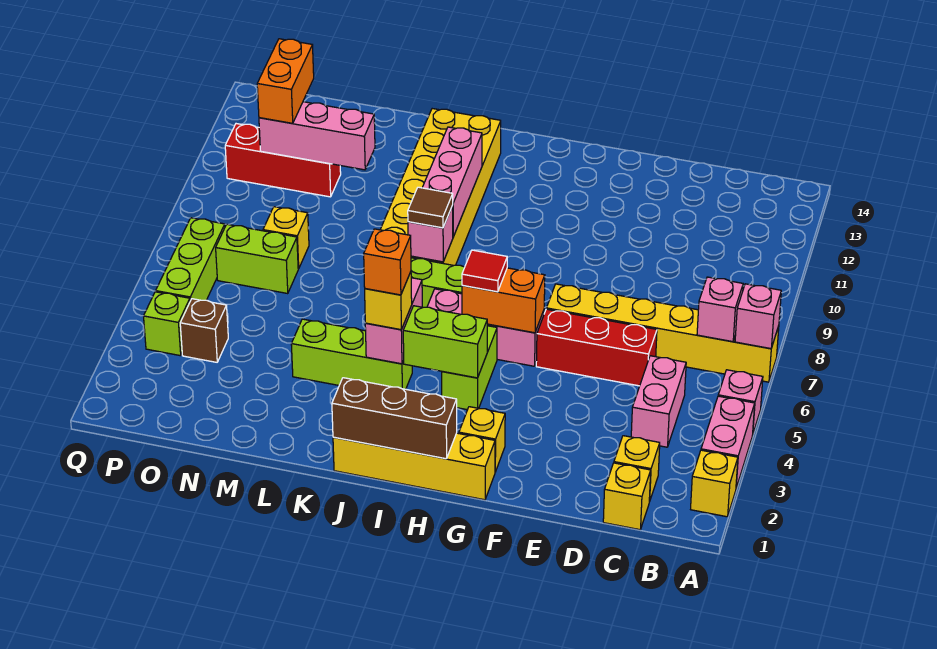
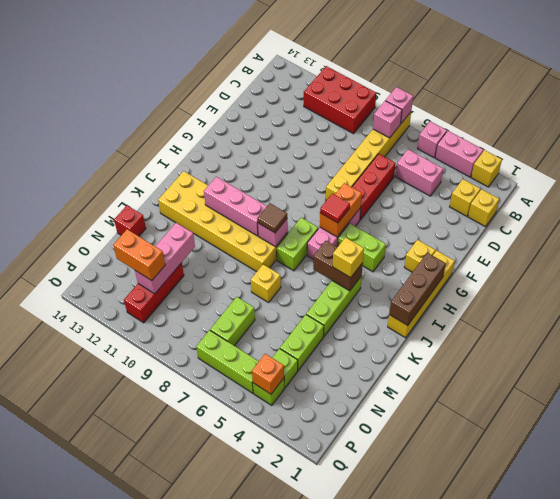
none -> red brick A9:B11 level 1
lime brick H4:I4 level 2 -> lime brick M4:N4 level 1
pink brick J4:J5 level 2 -> brown brick J4:J5 level 2
orange brick J4 level 4 -> orange brick P4 level 2
none -> red brick M14 level 1
yellow brick N8 level 1 -> yellow brick L7 level 1
brown brick O4 level 1 -> lime brick O4 level 1

